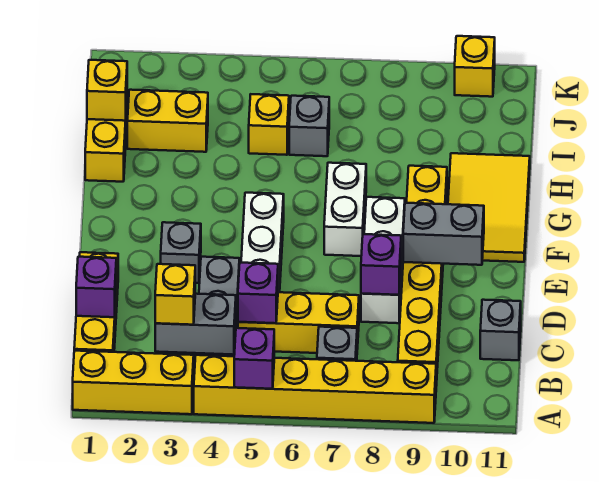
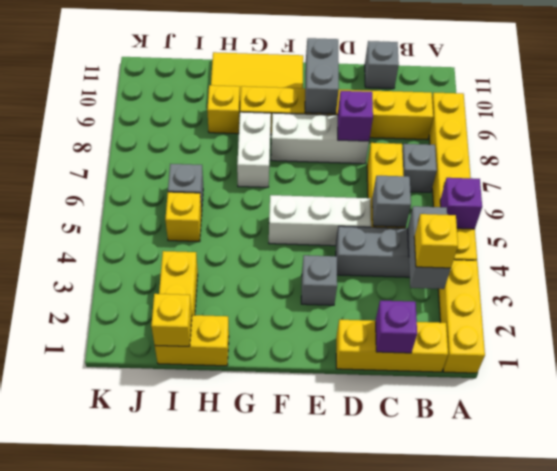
purple brick C5 level 2 -> grey brick C5 level 2
white brick F7:G7 level 1 -> white brick G7:G8 level 1
yellow brick K10 level 1 -> yellow brick H9 level 1

